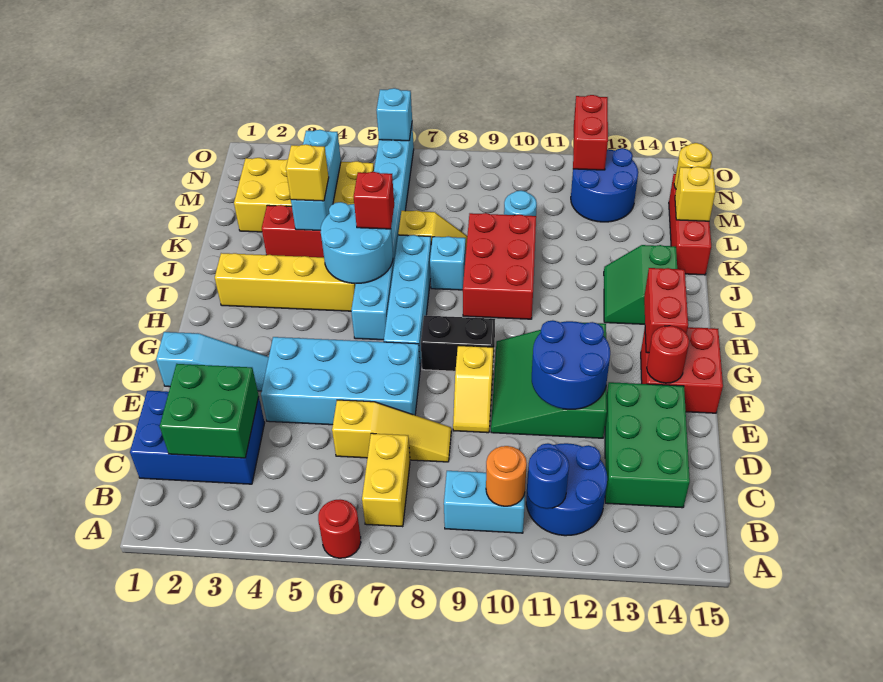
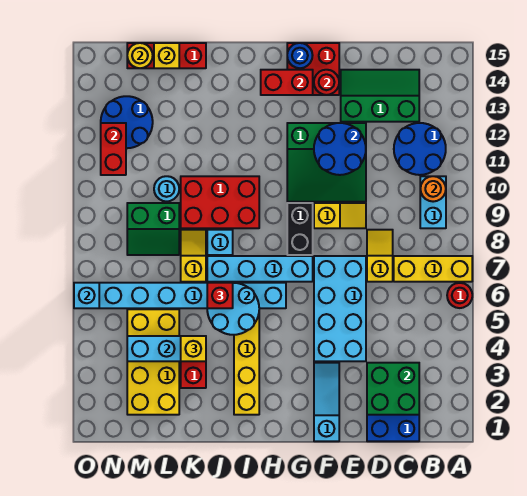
yellow brick B7:C7 level 1 -> yellow brick A7:C7 level 1
blue round brick B11 level 2 -> blue round brick G15 level 2
green brick C13:E14 level 1 -> green slope C13:E14 level 1 top 13
yellow slope D6:D8 level 1 top 6 -> yellow slope D7:D8 level 1 top 7
green slope I13:J14 level 1 top 14 -> green slope L8:M9 level 1 top 9
red brick N12:O12 level 2 -> red brick N11:N12 level 2

